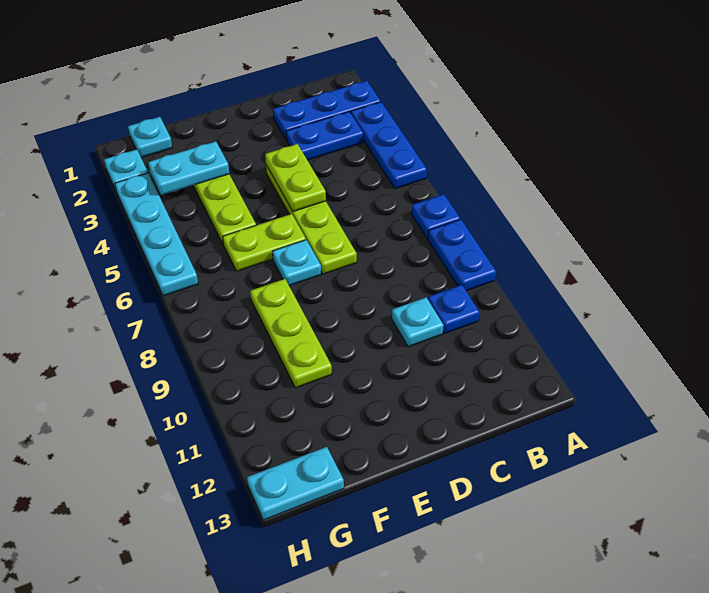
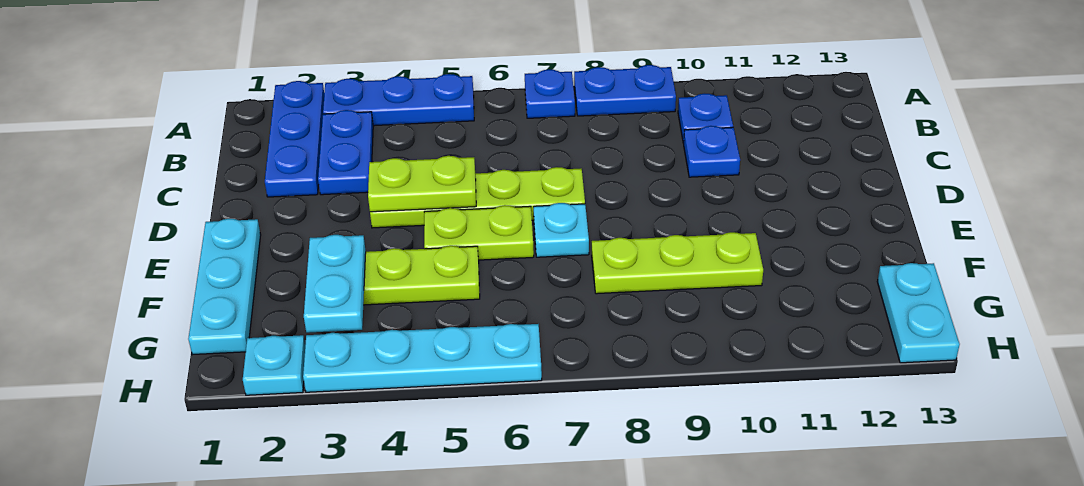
cyan plate C10 level 1 -> blue plate C10 level 1
lime plate E6:F6 level 1 -> lime plate E5:E6 level 1
cyan plate G1 level 1 -> cyan plate E1:G1 level 1

